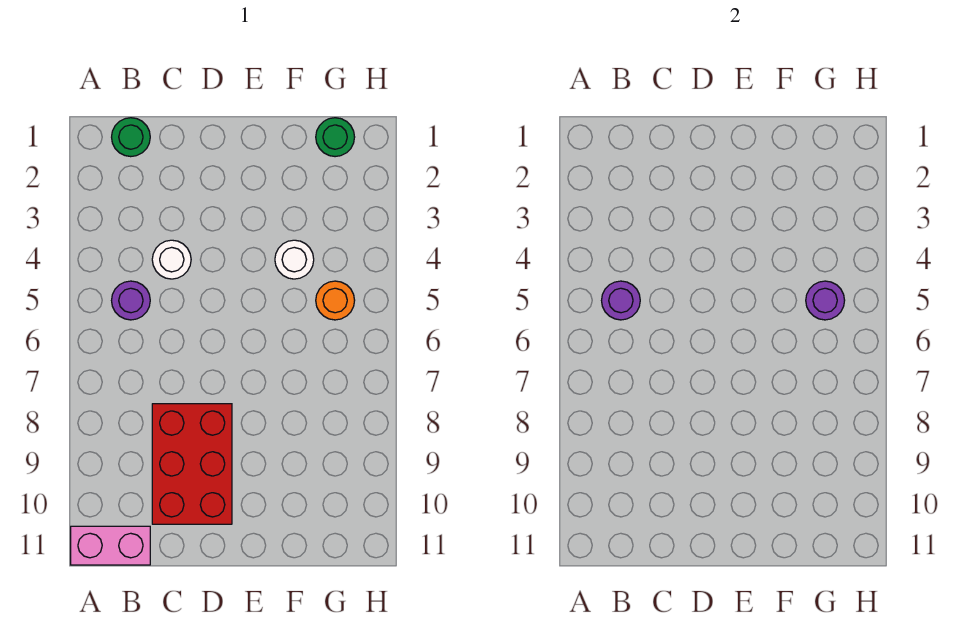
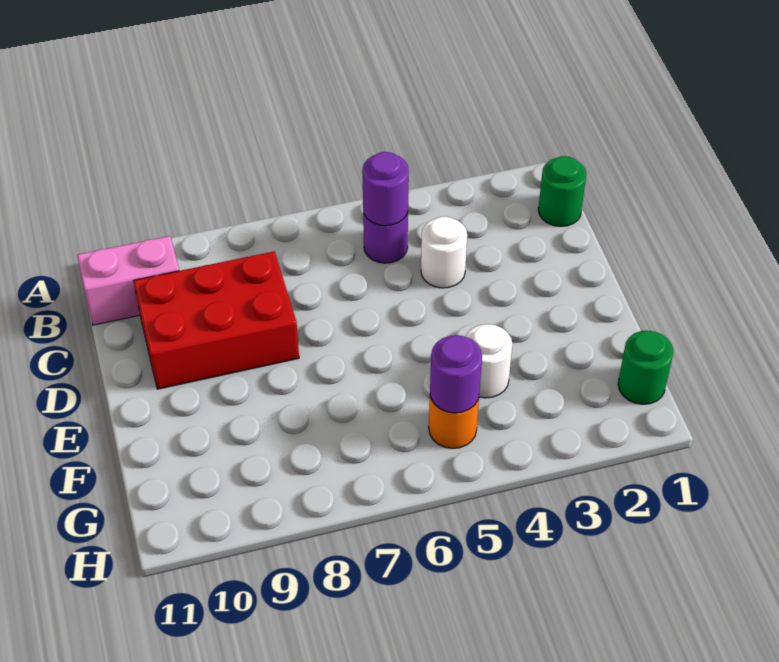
pink brick A11:B11 level 1 -> pink brick B10:B11 level 1

